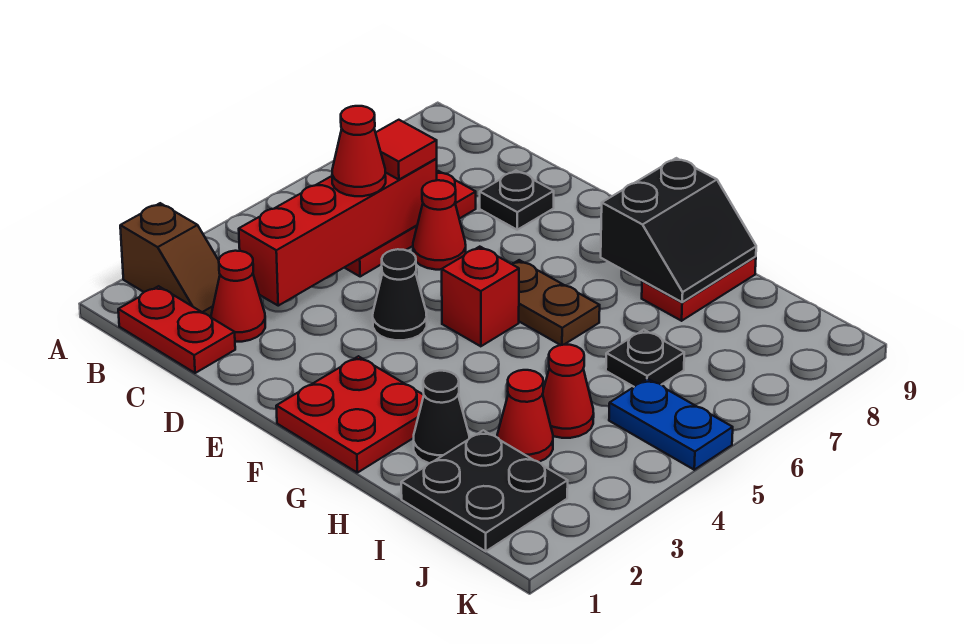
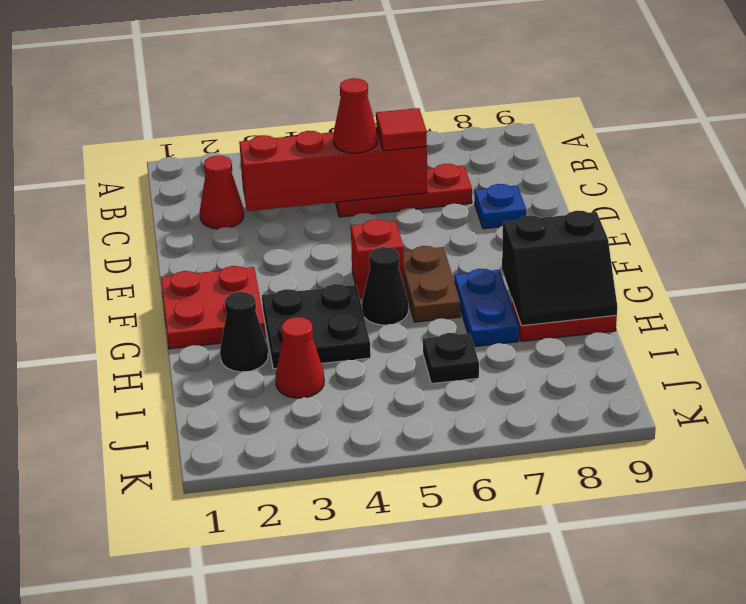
brown slope A2:B2 level 1 top A -> none
red plate B1:C1 level 1 -> none
red cone D6 level 1 -> none
black plate D8 level 1 -> blue plate D8 level 1
black cone E4 level 1 -> black cone G5 level 1
black plate I1:J2 level 1 -> black plate G3:H4 level 1
red cone I4 level 1 -> none
blue plate J5:K5 level 1 -> blue plate G7:H7 level 1

